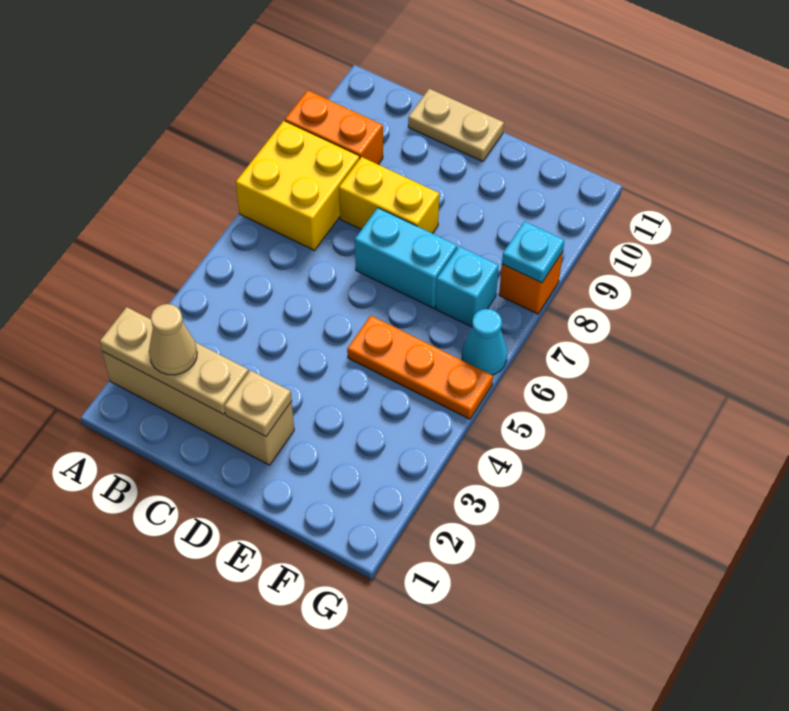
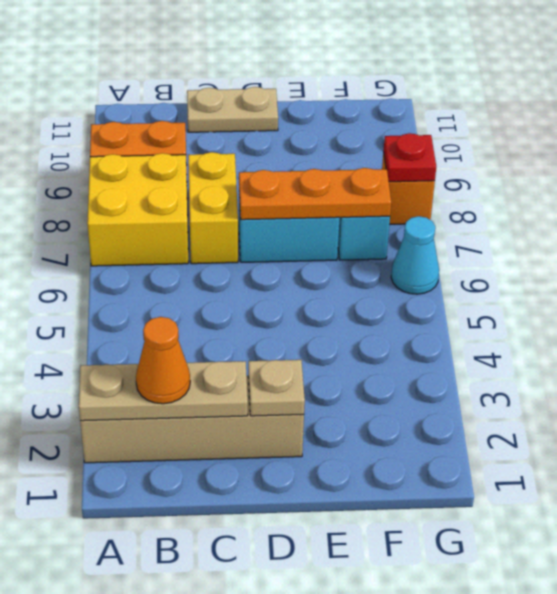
tan cone B2 level 3 -> orange cone B2 level 3
yellow brick C8:D8 level 1 -> yellow brick C7:C8 level 1
orange plate E5:G5 level 1 -> orange plate D7:F7 level 2
cyan plate G8 level 2 -> red plate G8 level 2

